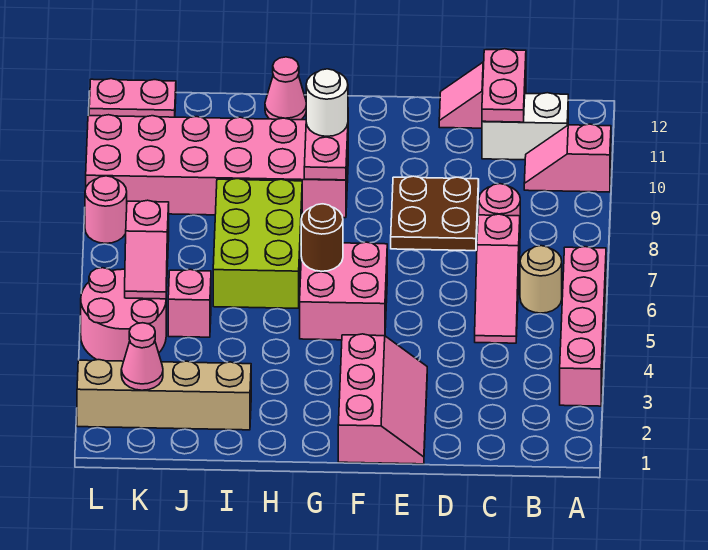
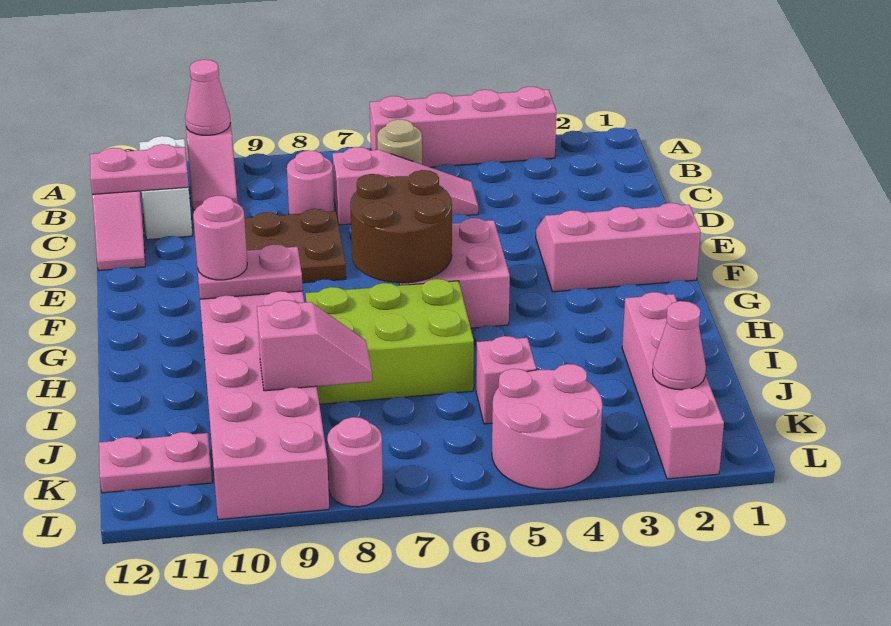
brown round brick G6 level 2 -> brown round brick F6:G7 level 2
white round brick G10 level 3 -> pink round brick G10 level 3
pink cone H12 level 1 -> pink cone A10 level 2
tan brick I2:L2 level 1 -> pink brick I2:L2 level 1
pink slope K5:K6 level 2 top 6 -> pink slope J8:J9 level 2 top 9
pink plate K12:L12 level 1 -> pink plate K11:K12 level 1

